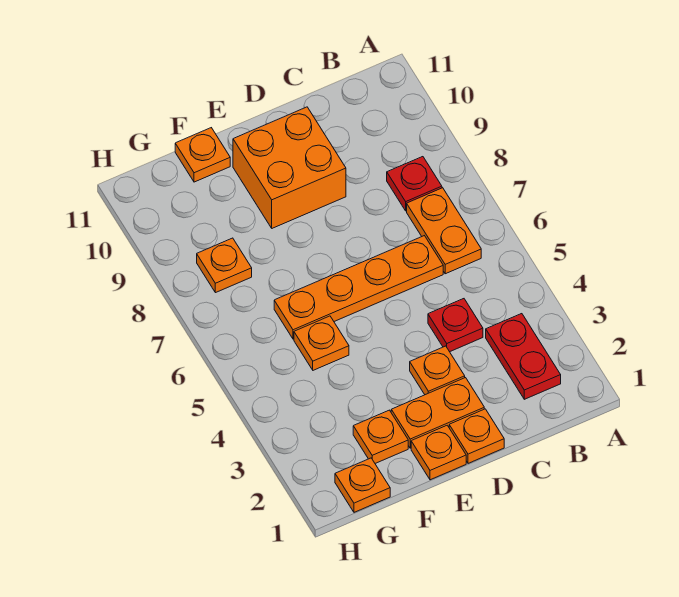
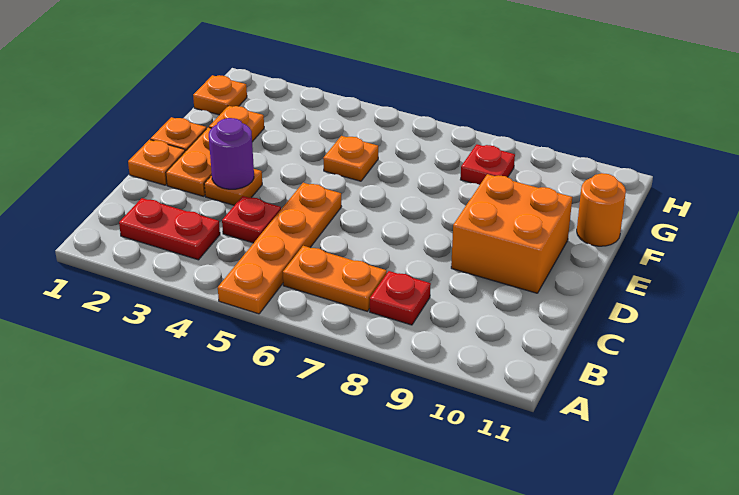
orange plate C6:F6 level 1 -> orange plate A5:D5 level 1
none -> purple round brick D3 level 2
orange plate F11 level 1 -> orange round brick F11 level 1
orange plate G8 level 1 -> red plate G8 level 1

